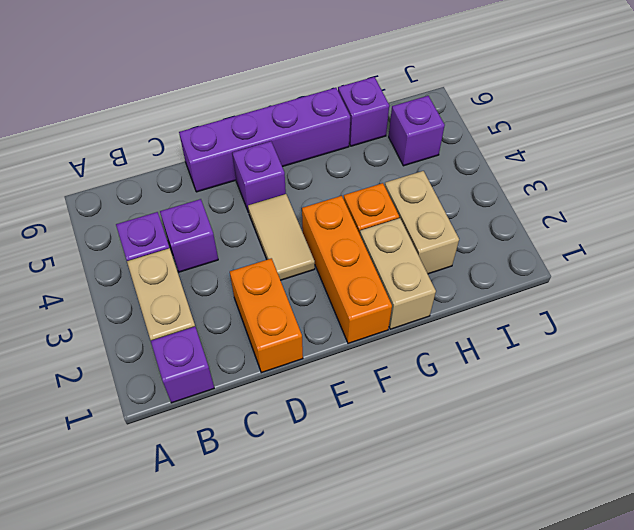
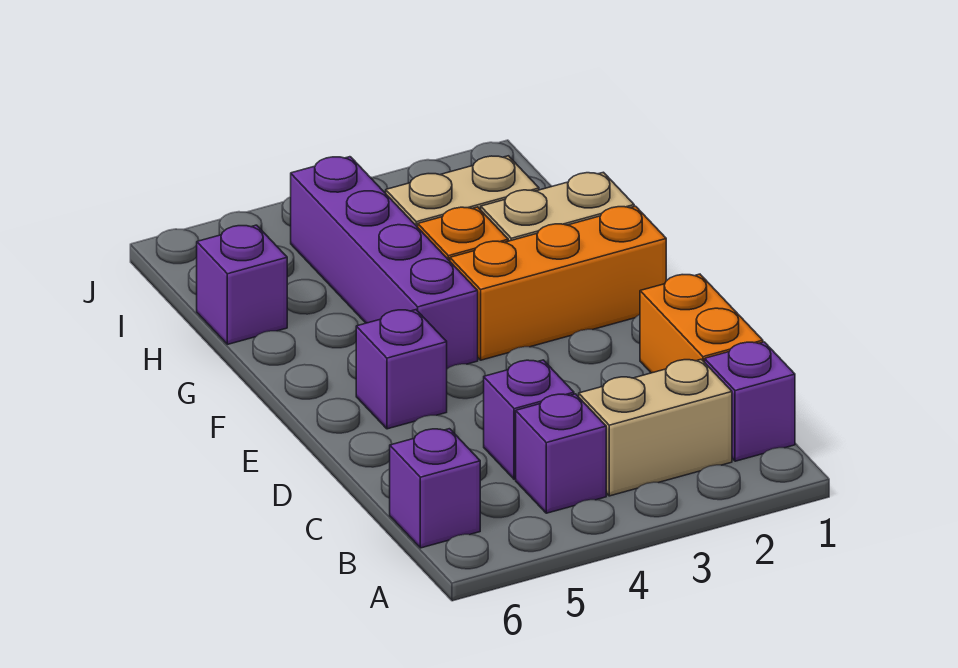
orange brick D1:D2 level 1 -> orange brick C1:D1 level 1
purple brick D6:G6 level 1 -> purple brick F4:I4 level 1
tan tile E3:E4 level 1 -> none
purple brick I5 level 1 -> purple brick B6 level 1

